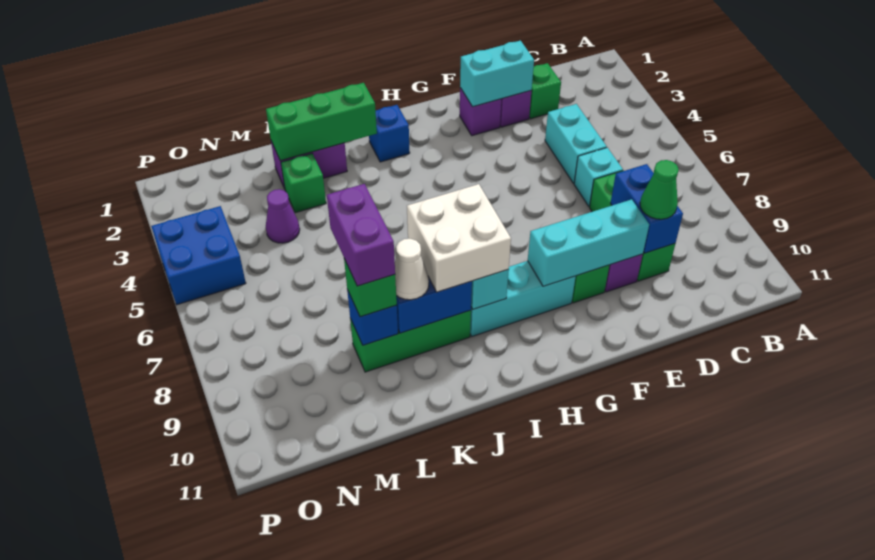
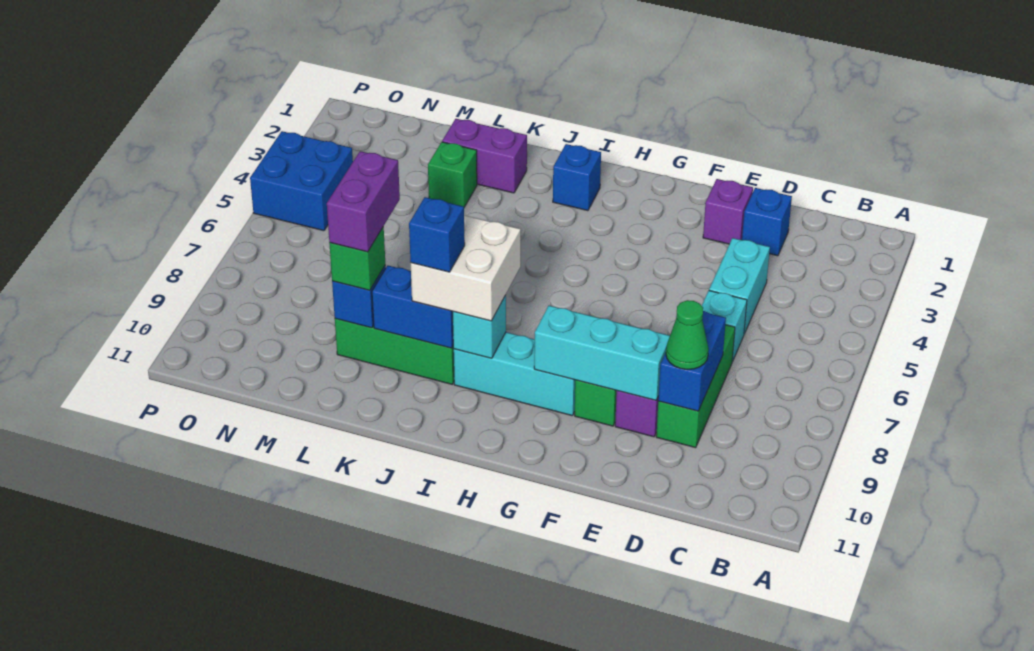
green brick D2 level 1 -> blue brick D2 level 1
cyan brick E2:F2 level 2 -> none
purple brick F2 level 1 -> none
green brick J2:L2 level 2 -> none
none -> blue brick J9 level 4
white cone K9 level 3 -> none
purple cone M4 level 1 -> none

